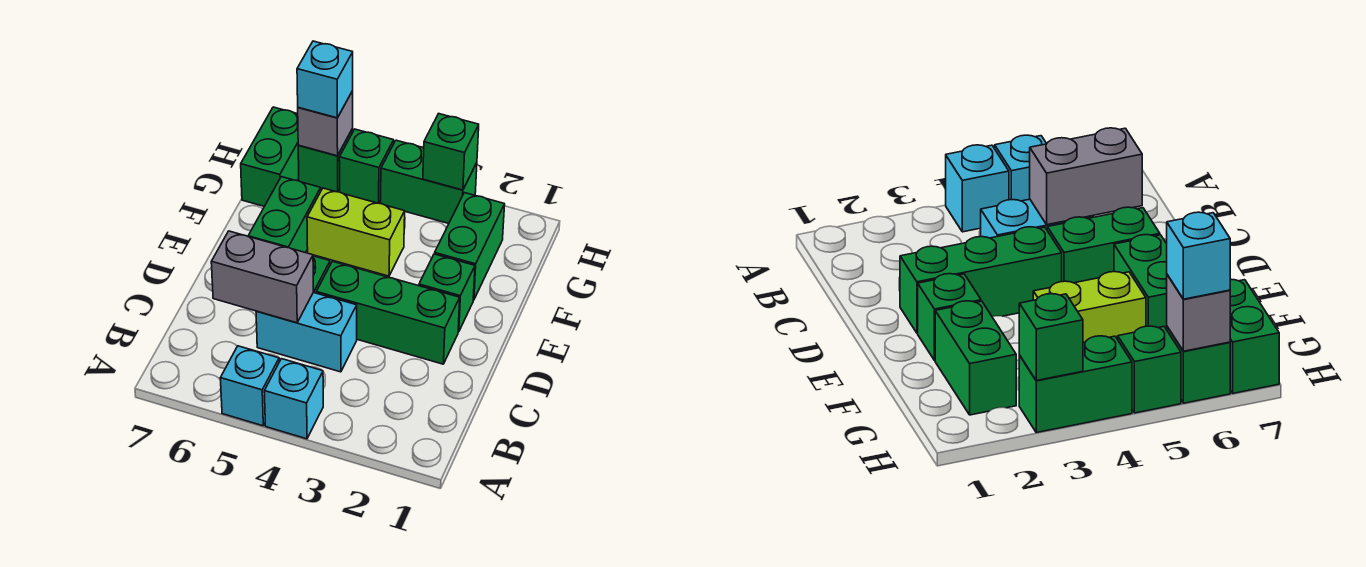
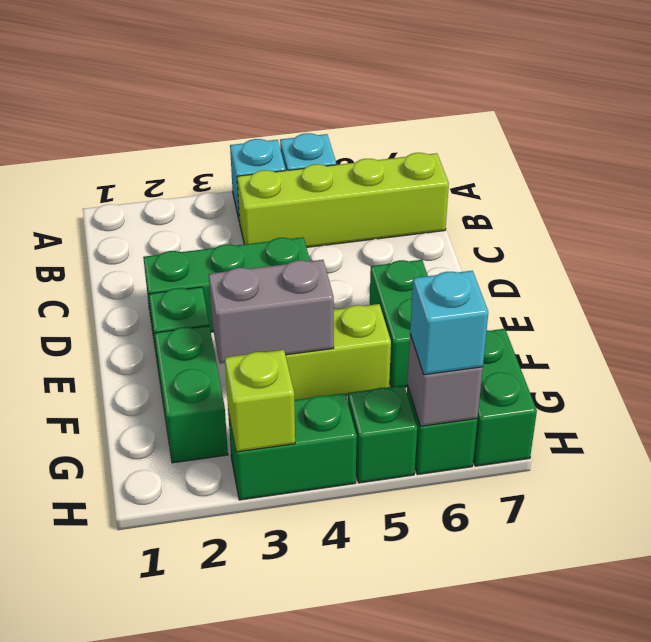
none -> lime brick B4:B7 level 1
cyan brick C4:C5 level 1 -> none
grey brick C5:C6 level 2 -> grey brick F3:F4 level 2
green brick D5:D6 level 1 -> none
green brick H3 level 2 -> lime brick H3 level 2

